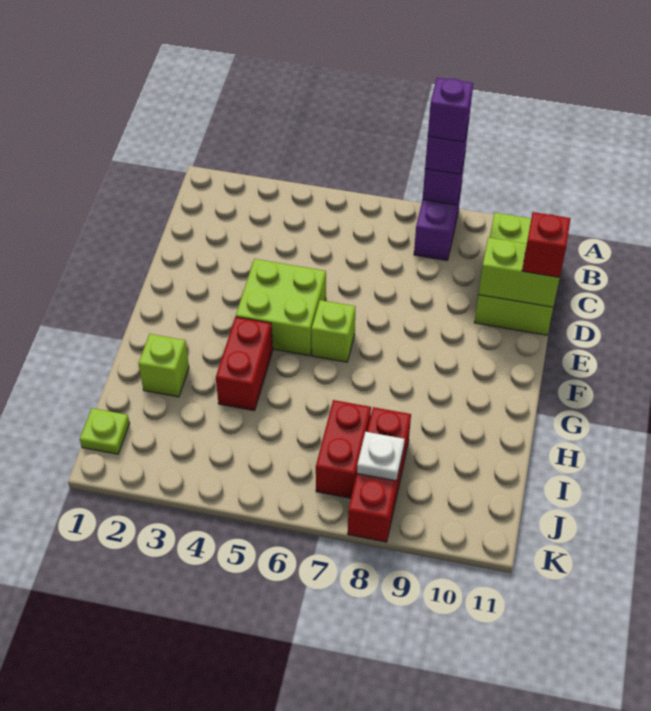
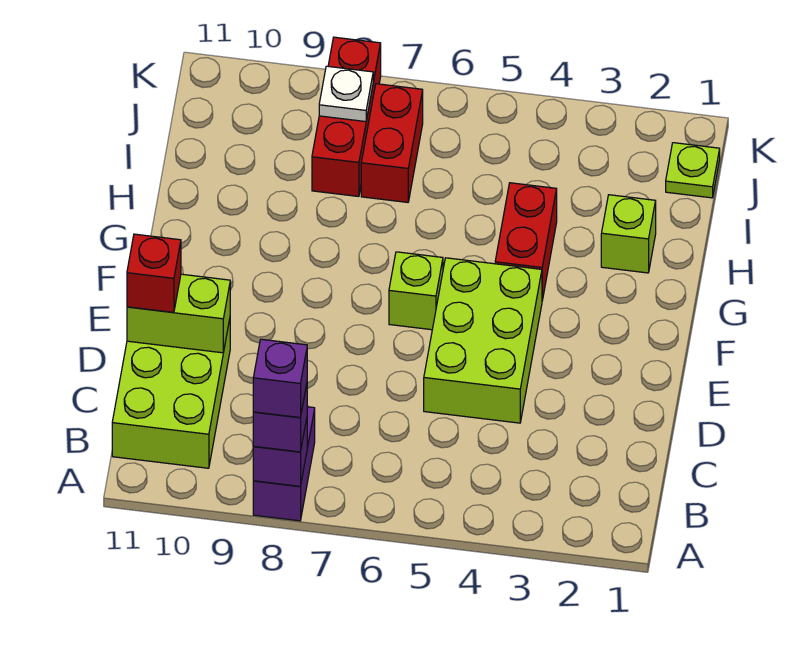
lime brick E4:F5 level 1 -> lime brick D4:F5 level 1

